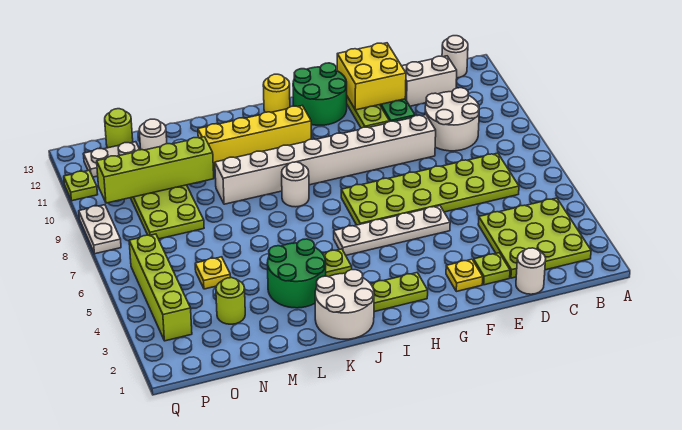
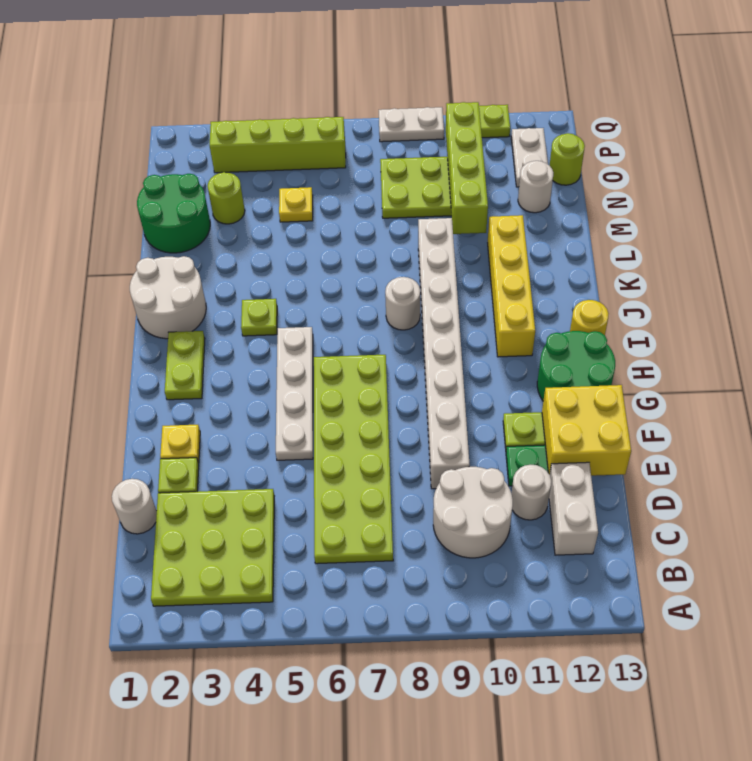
white round brick B13 level 1 -> white round brick D11 level 1
green round brick K3:L4 level 1 -> green round brick M1:N2 level 1

